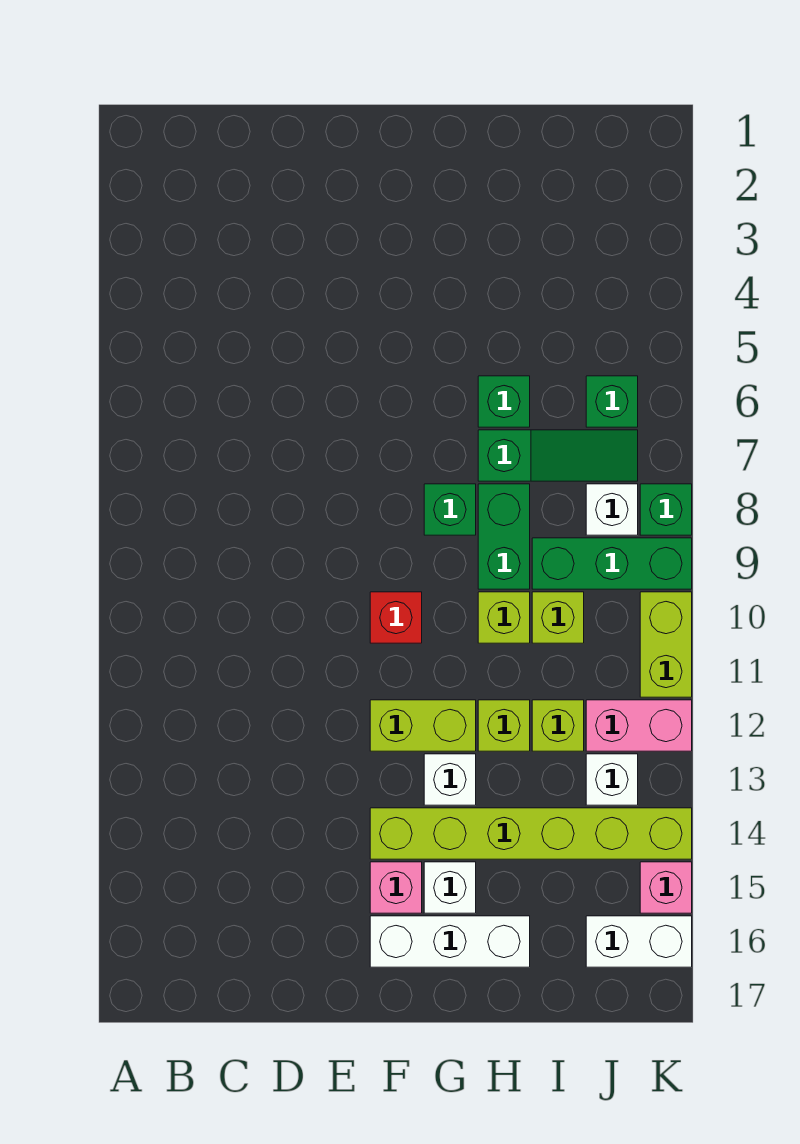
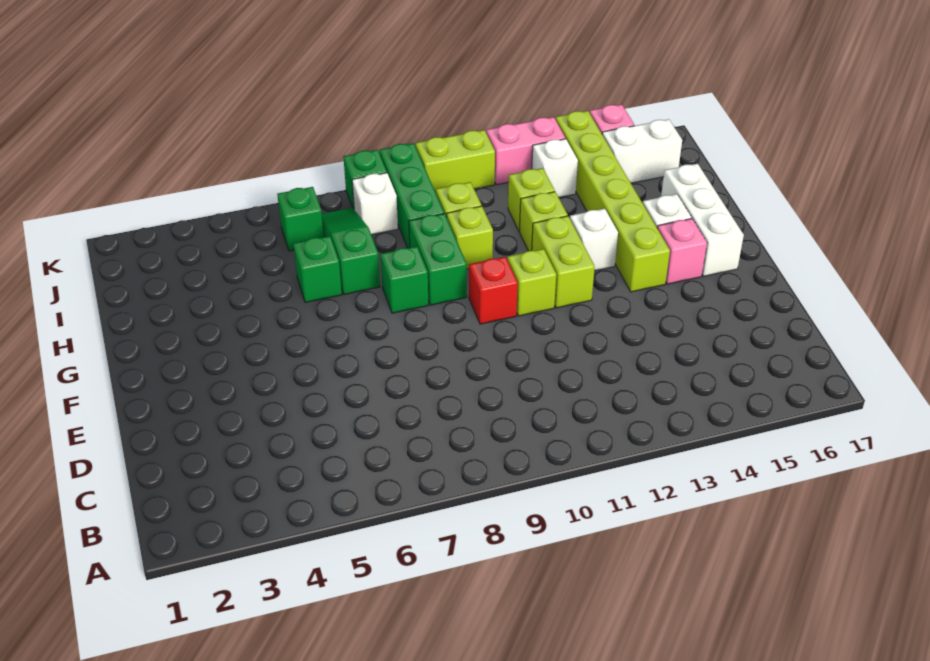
none -> lime brick F11 level 1
green brick H8:H9 level 1 -> green brick G9:H9 level 1
pink brick J12:K12 level 1 -> pink brick K12:K13 level 1
white brick J16:K16 level 1 -> white brick J15:J16 level 1

